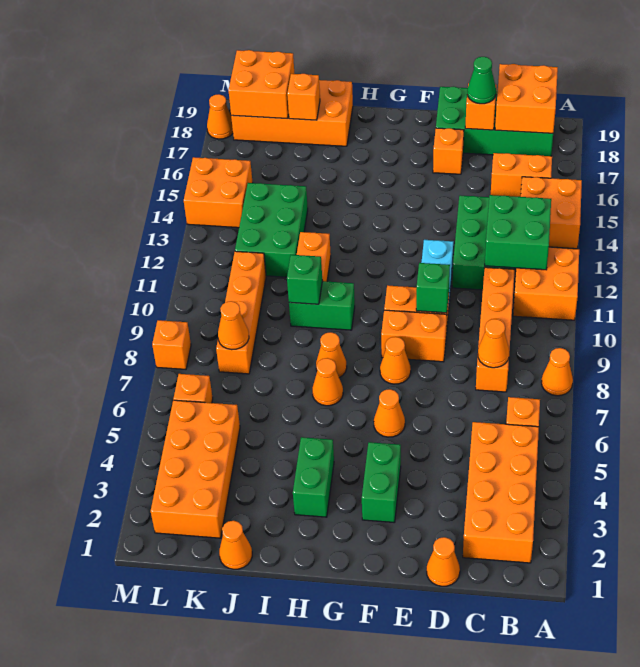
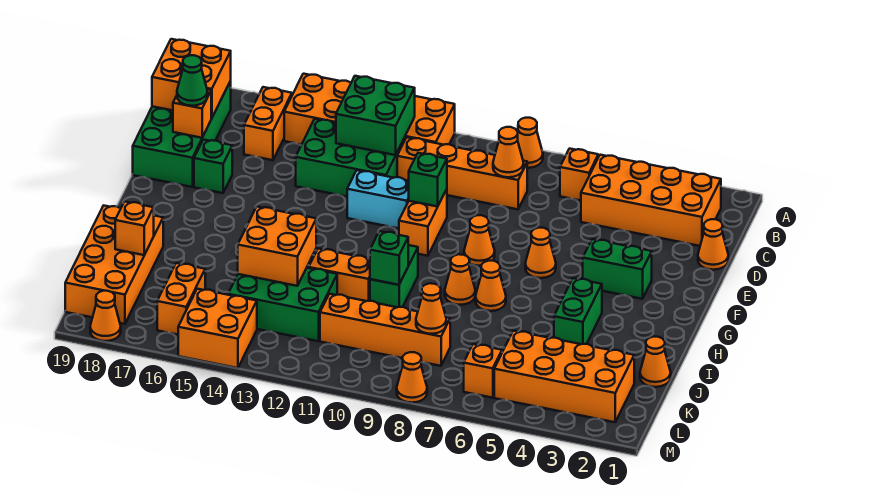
orange brick E9:F9 level 1 -> orange brick K16:L16 level 1
orange brick E17 level 1 -> green brick E17 level 1
green brick H3:H4 level 1 -> green brick H4:I4 level 1
orange brick K18:L19 level 2 -> orange brick I13:J14 level 2
orange brick M8 level 1 -> orange cone M8 level 1

